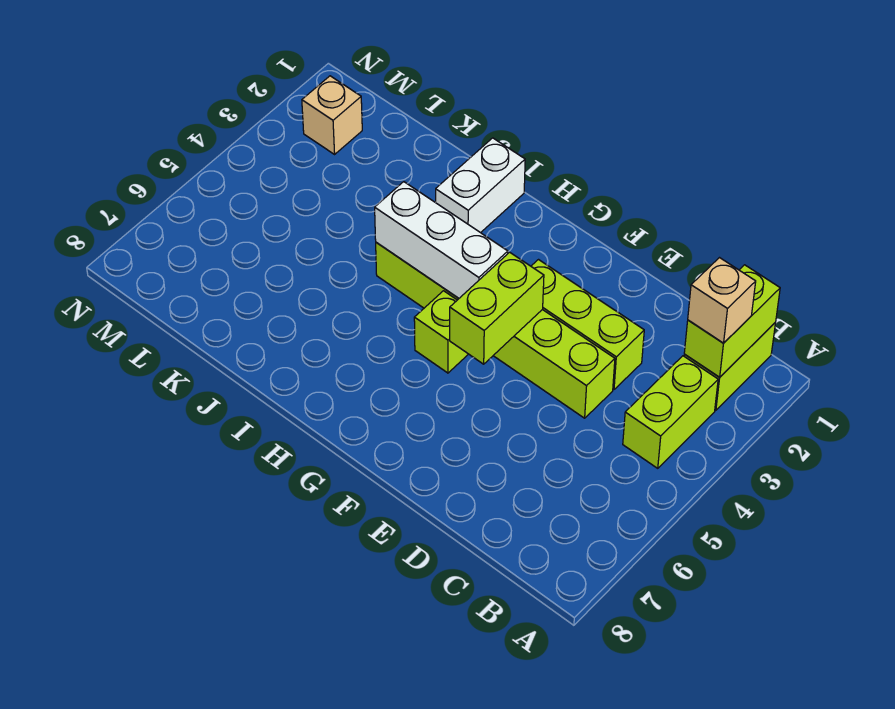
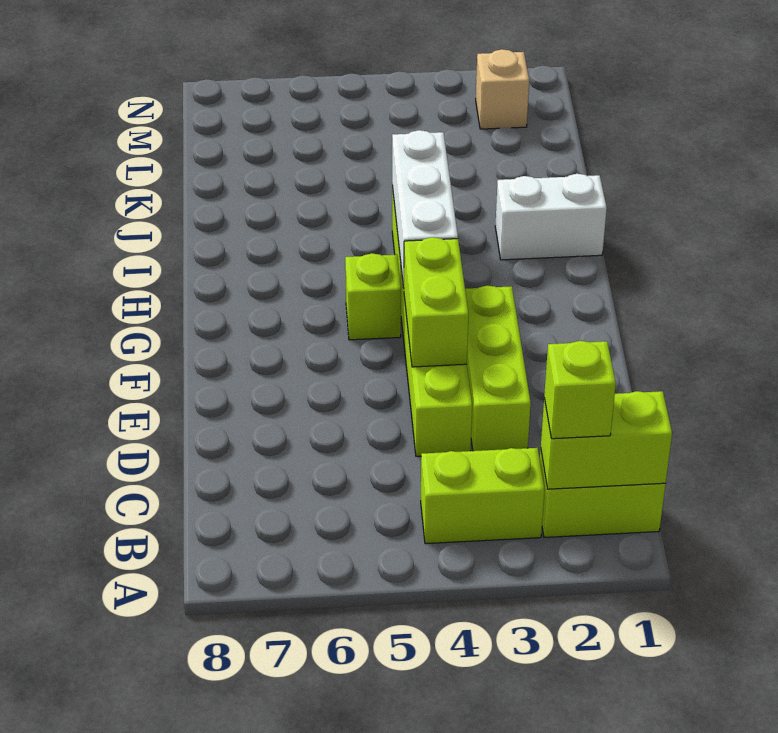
tan brick B2 level 3 -> lime brick B2 level 3
lime brick F4:F5 level 2 -> lime brick E4:F4 level 2

